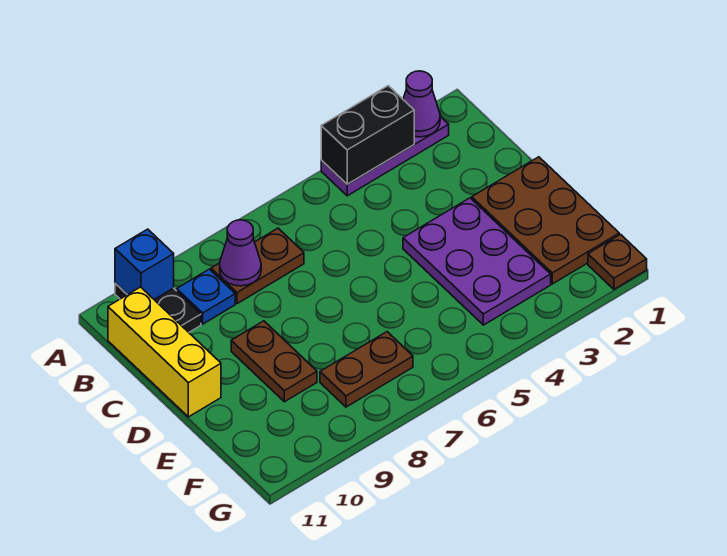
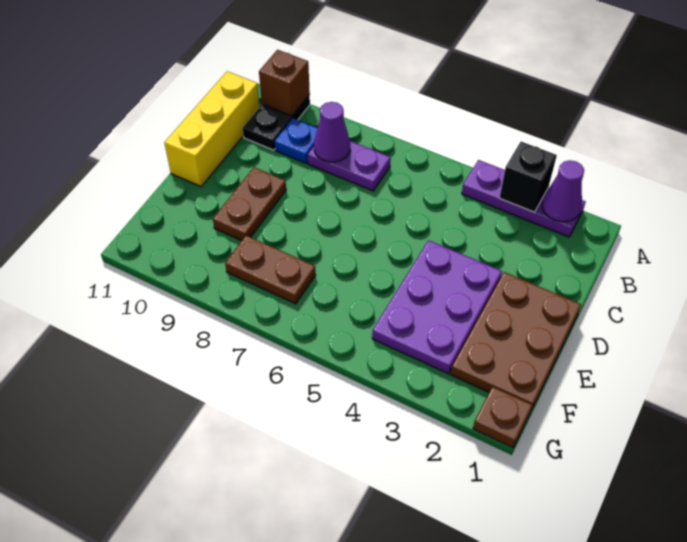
black brick A3:A4 level 2 -> black brick A3 level 2
blue brick A10 level 2 -> brown brick A10 level 2
brown plate B7:B8 level 1 -> purple plate B7:B8 level 1

